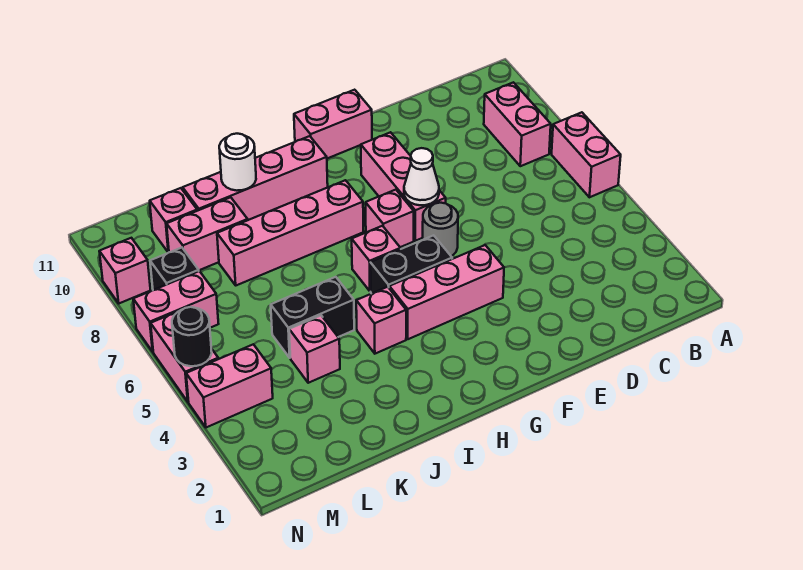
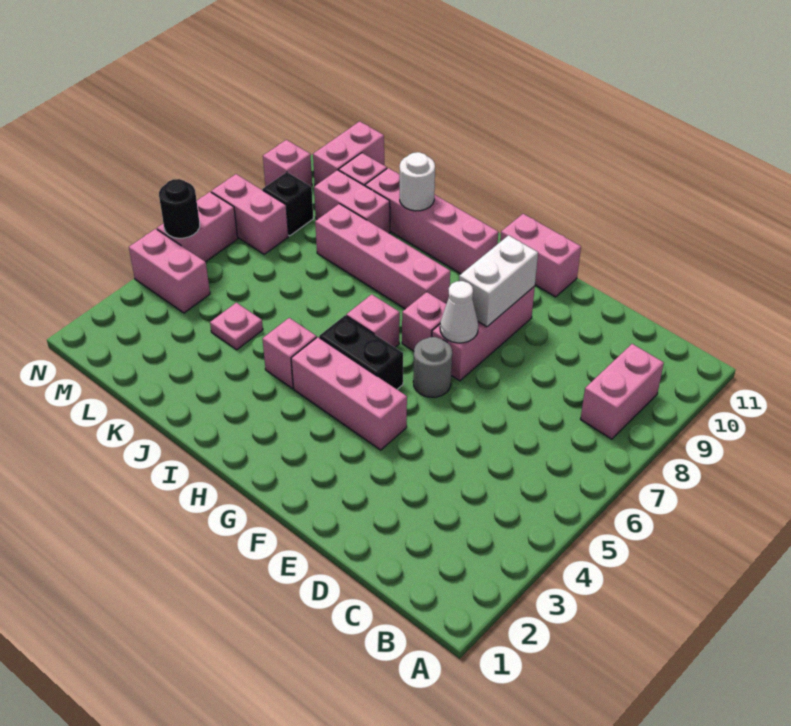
pink brick A6:A7 level 1 -> pink brick M10:M11 level 1
none -> white brick F8:F9 level 2
black brick J5:K5 level 1 -> none
pink brick K4 level 1 -> pink plate K4 level 1

